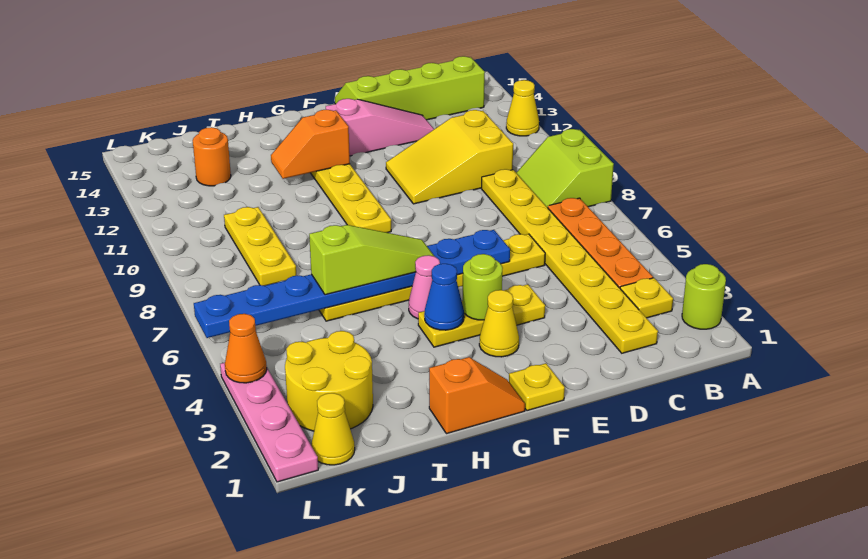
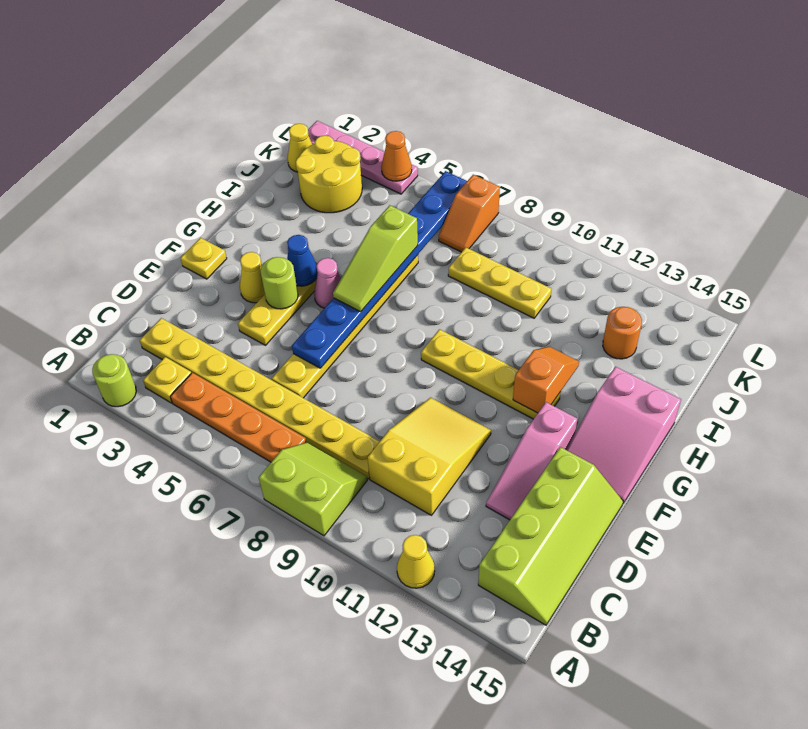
none -> pink slope F14:H15 level 1 top H
orange slope G1:H1 level 1 top H -> orange slope K7:L7 level 1 top L

